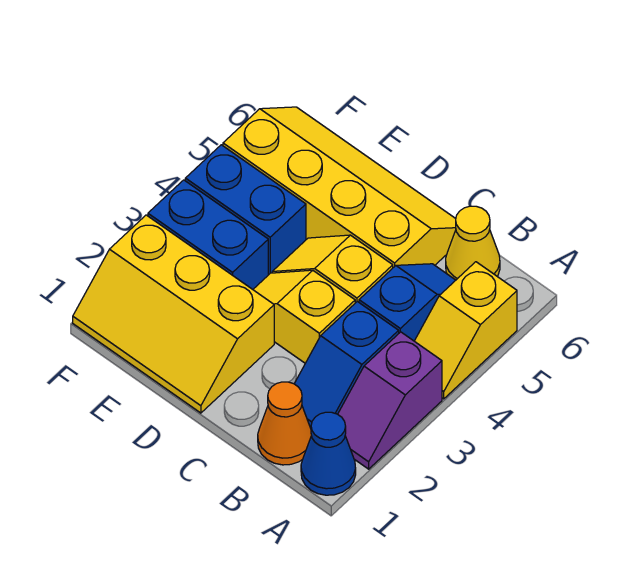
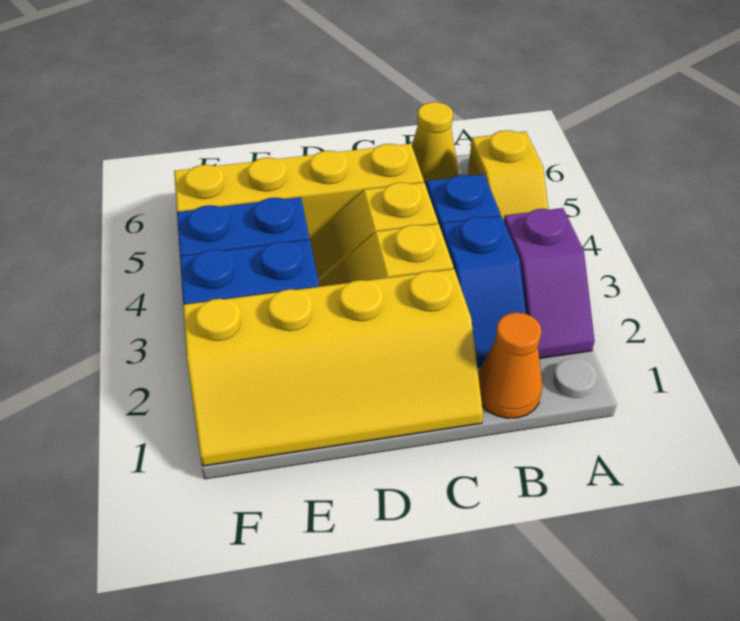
blue cone A1 level 1 -> none
yellow slope D1:F2 level 1 top 2 -> yellow slope C1:F2 level 1 top 2

